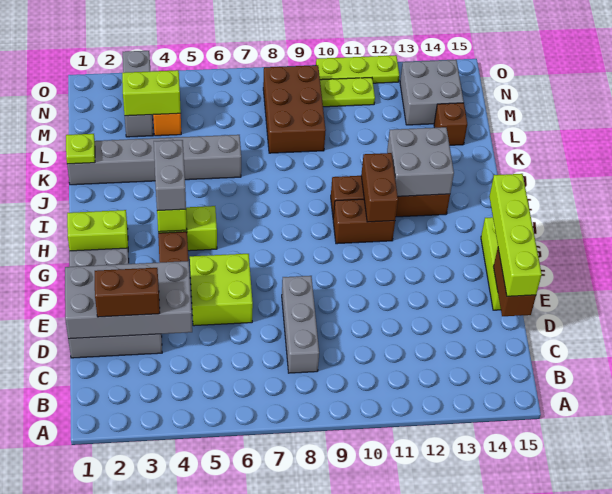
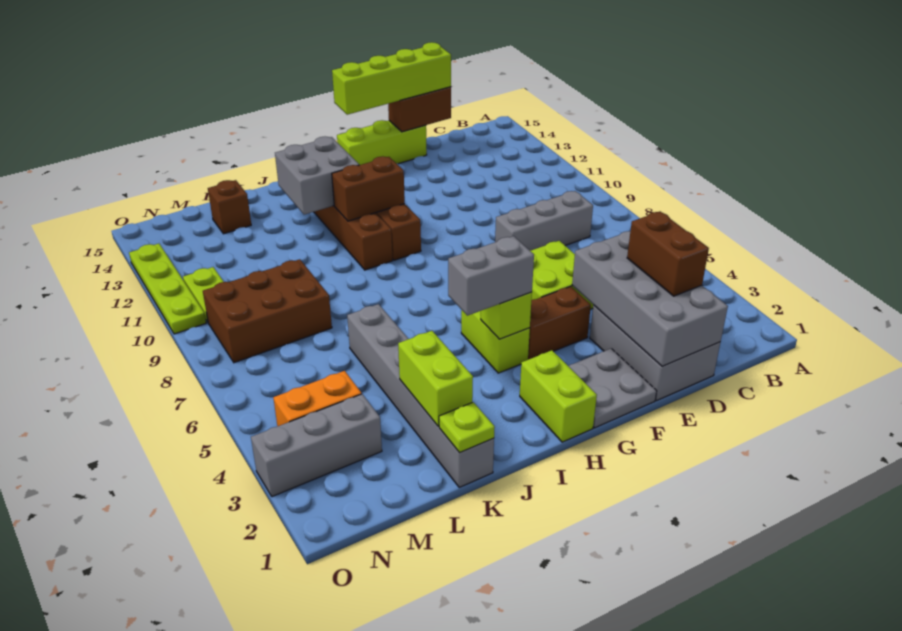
lime brick M3:M4 level 2 -> lime brick K2:K3 level 2
grey brick M13:N14 level 1 -> none
lime plate O10:O12 level 1 -> lime plate O10:O13 level 1

